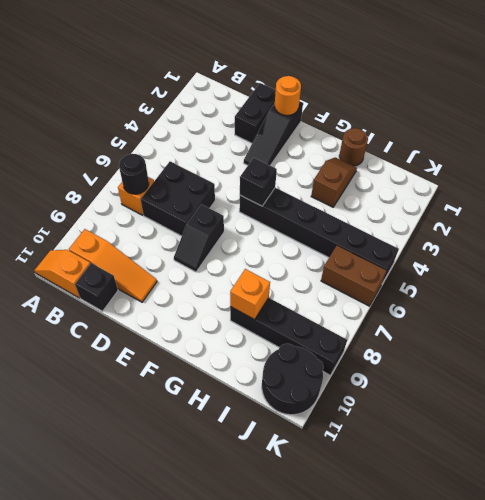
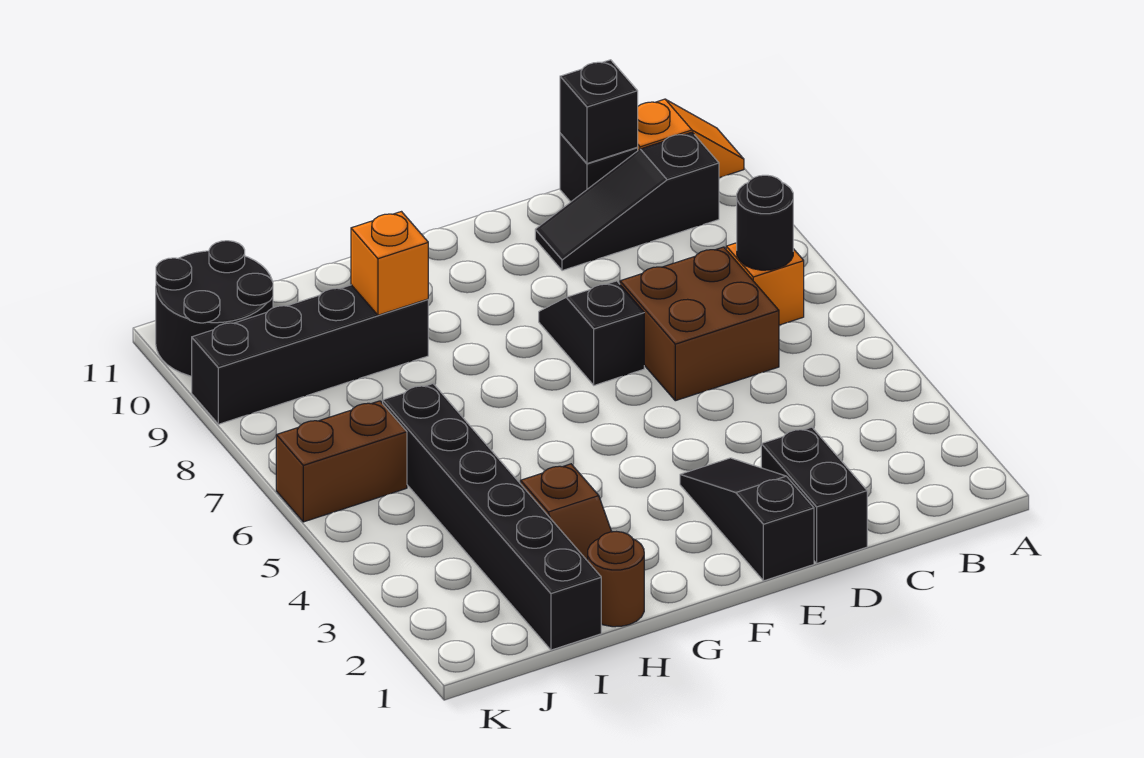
orange slope B10:D10 level 1 top B -> black slope B10:D10 level 1 top B
black brick C6:D7 level 1 -> brown brick C6:D7 level 1
orange round brick E1 level 2 -> none
black brick F5:K5 level 1 -> black brick I1:I6 level 1
black brick F5 level 2 -> black brick C11 level 2

